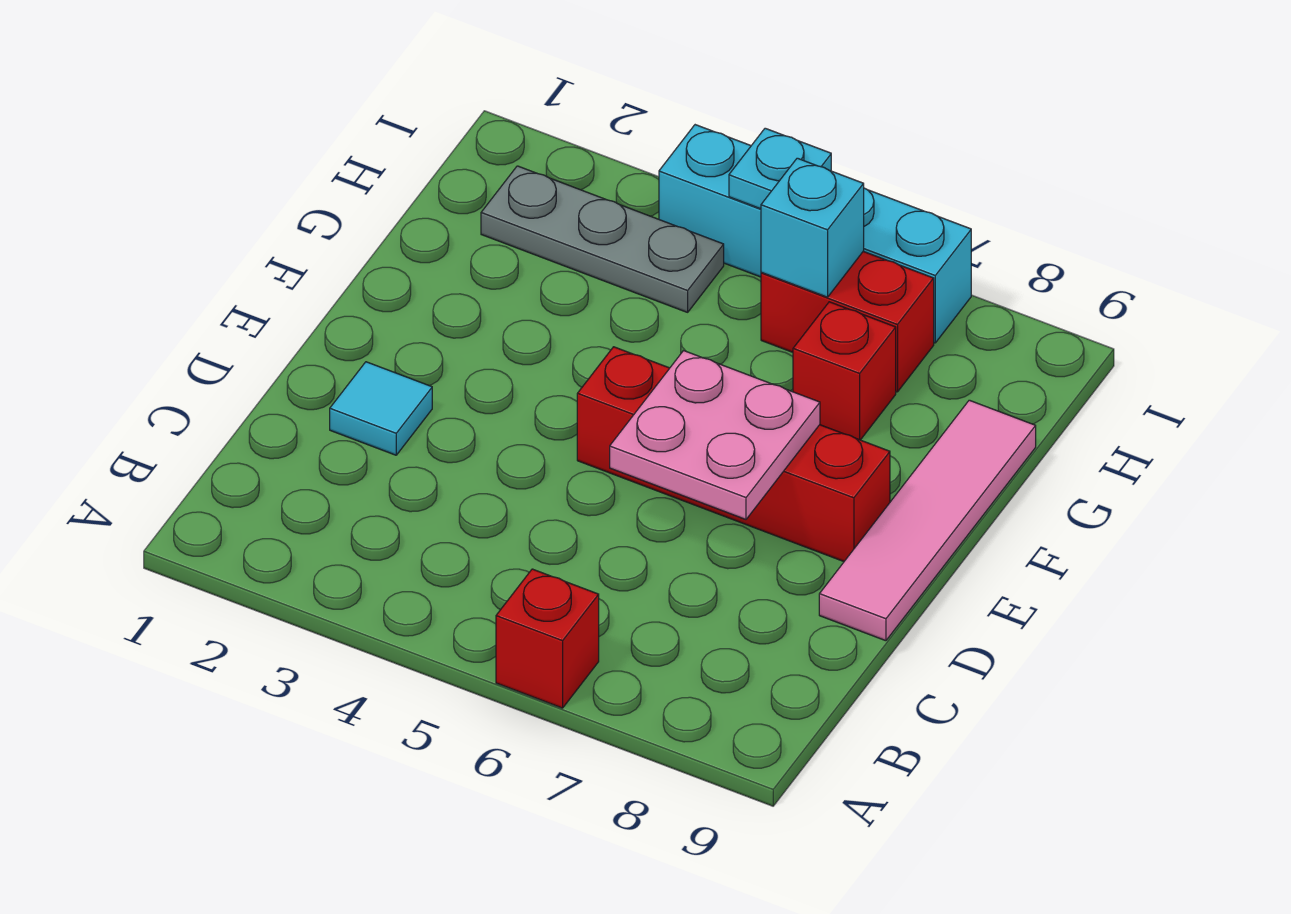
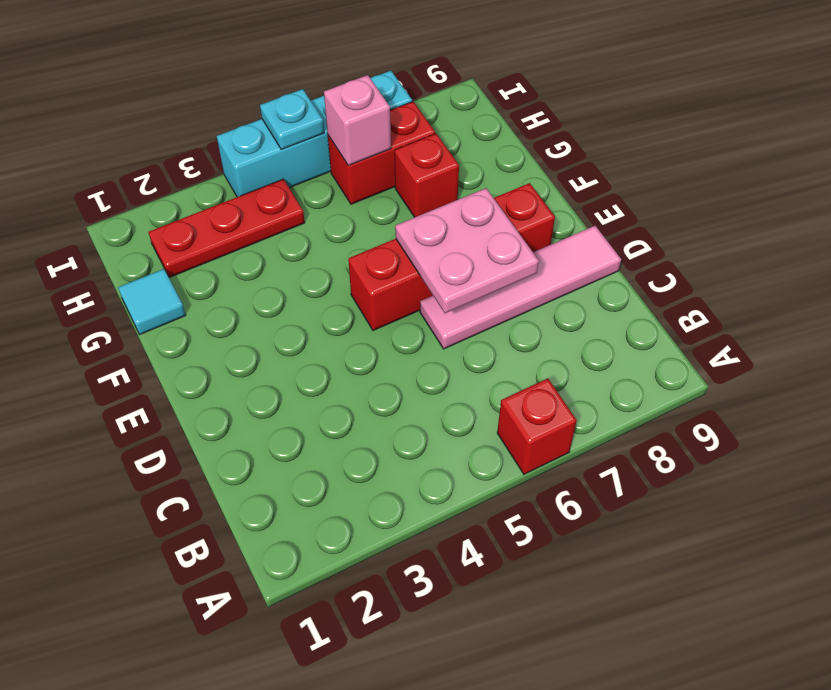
cyan tile D2 level 1 -> cyan tile G1 level 1
pink tile D9:G9 level 1 -> pink tile D6:D9 level 1
grey plate H2:H4 level 1 -> red plate H2:H4 level 1
cyan brick H6 level 2 -> pink brick H6 level 2

